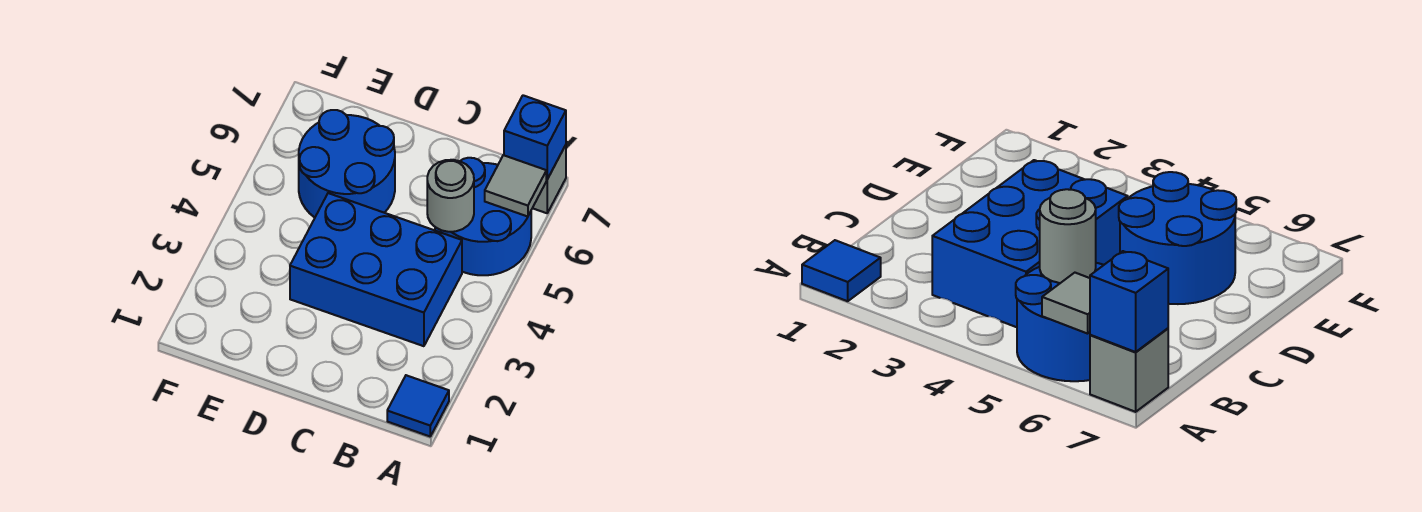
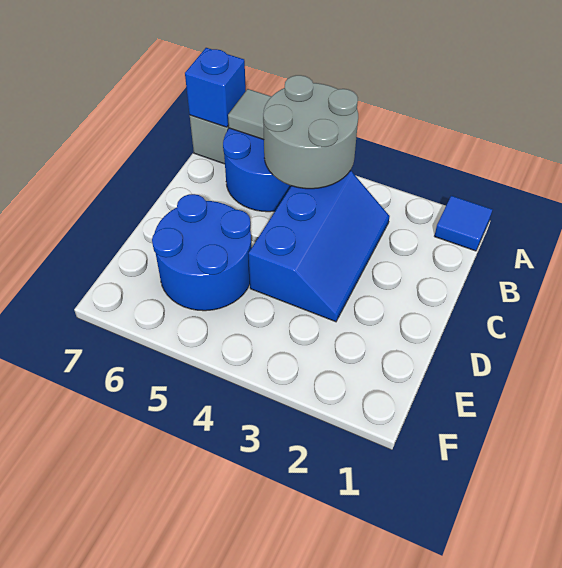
blue brick B3:D4 level 1 -> blue slope B3:D4 level 1 top 4
grey round brick B5 level 2 -> grey round brick A4:B5 level 2

